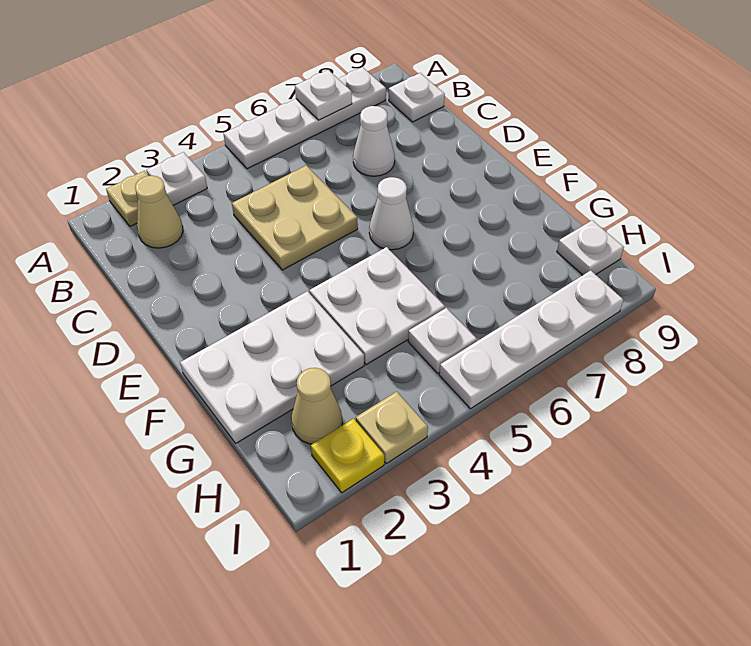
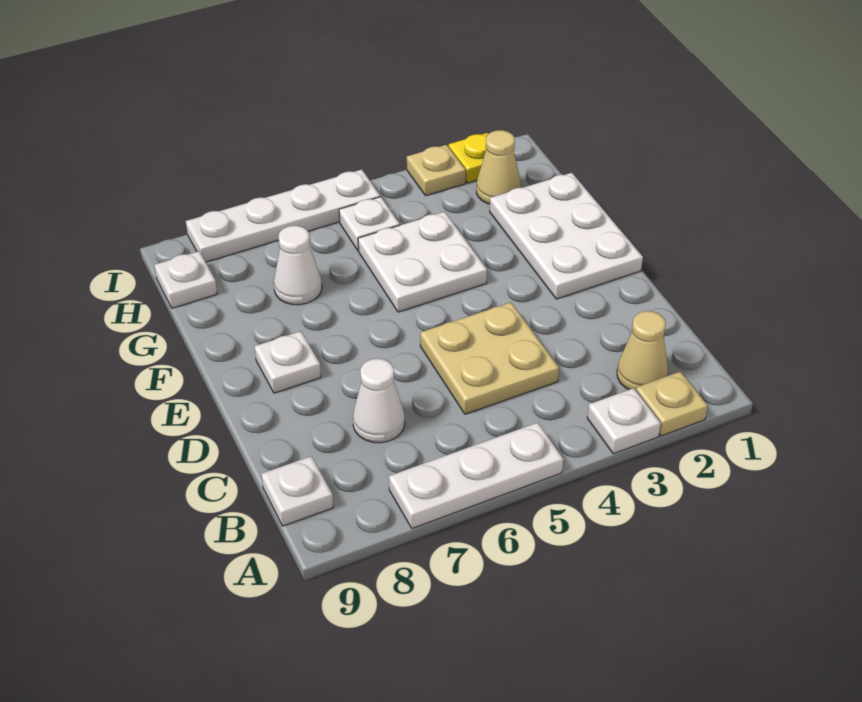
white plate A5:A8 level 1 -> white plate A5:A7 level 1
white plate A7 level 2 -> white plate E8 level 1
white cone E6 level 1 -> white cone G7 level 1
white plate F1:G3 level 1 -> white plate E1:G2 level 1

